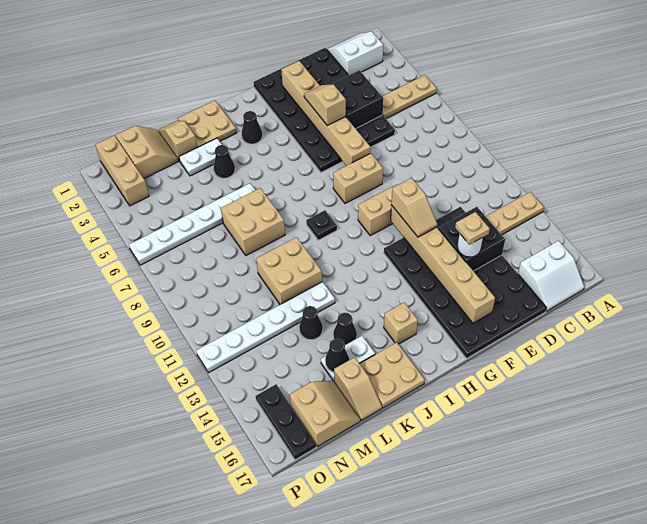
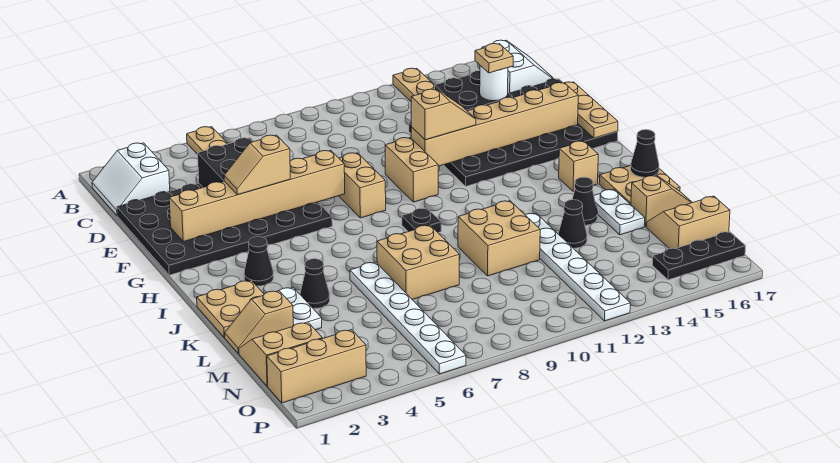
none -> tan plate E17:G17 level 2
black cone L15 level 2 -> black cone J17 level 2

